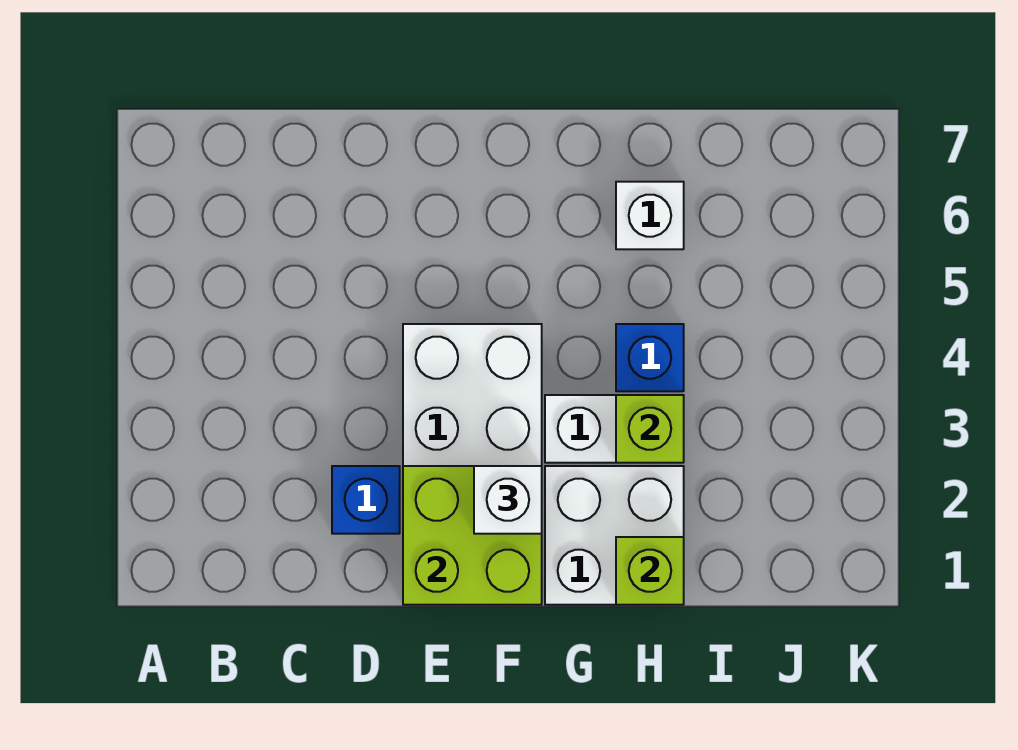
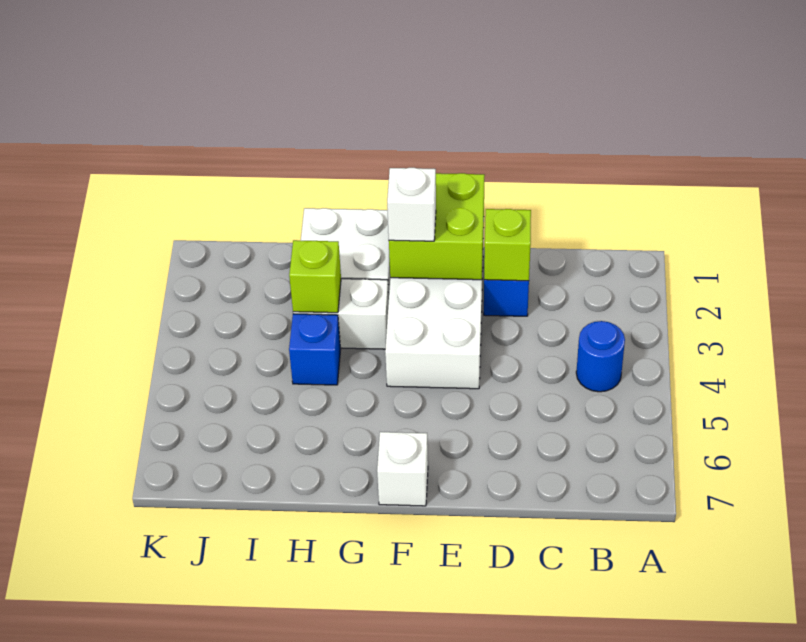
none -> blue round brick B4 level 1
lime brick H1 level 2 -> lime brick D2 level 2
white brick H6 level 1 -> white brick F7 level 1

